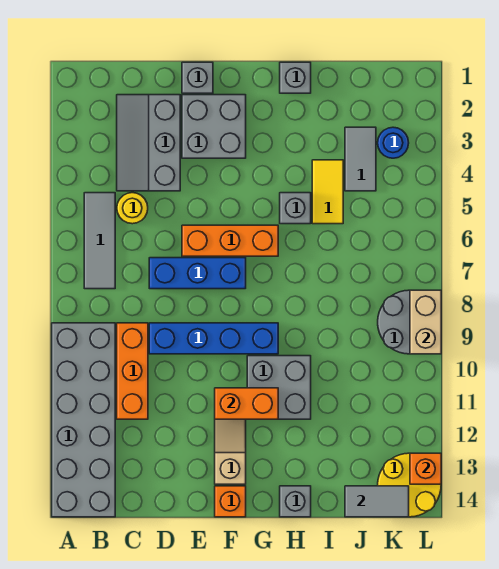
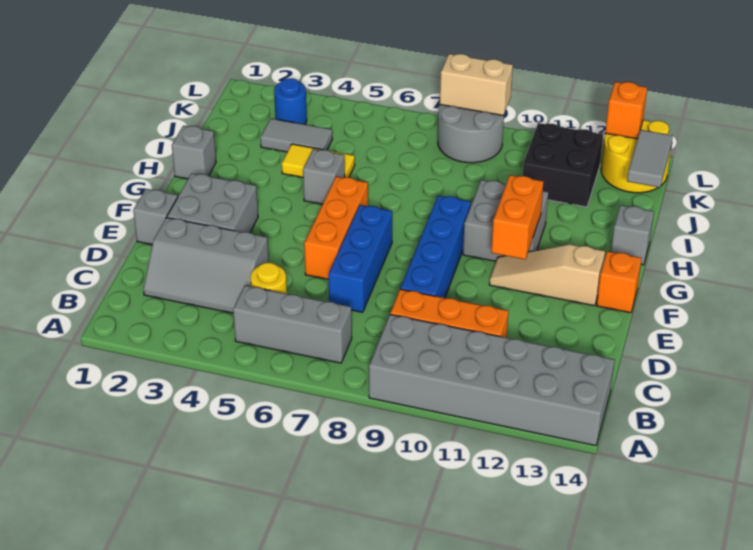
grey tile B5:B7 level 1 -> grey brick B5:B7 level 1
none -> black brick J11:K12 level 1

